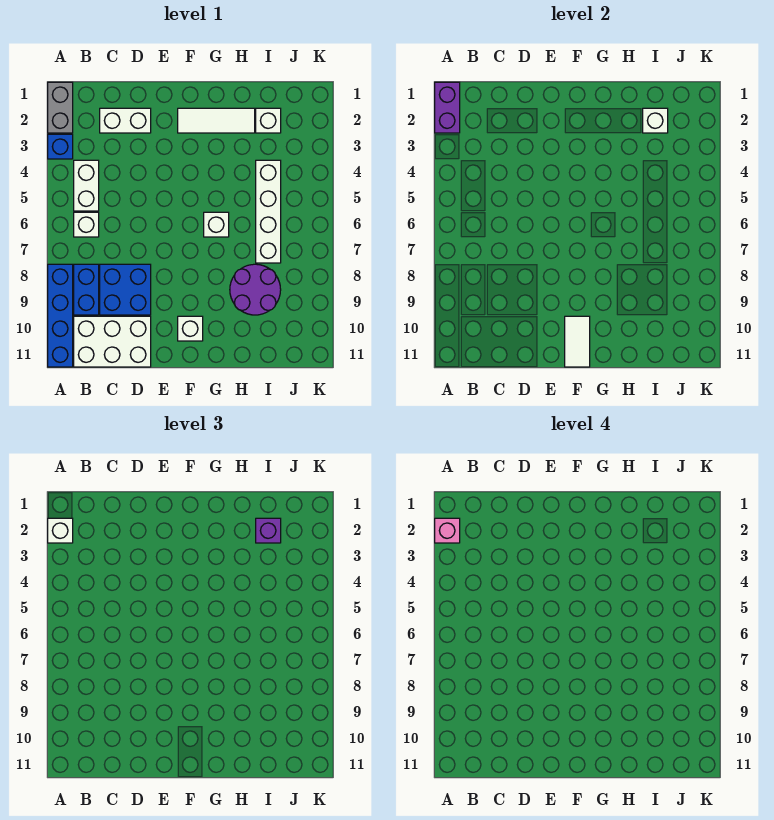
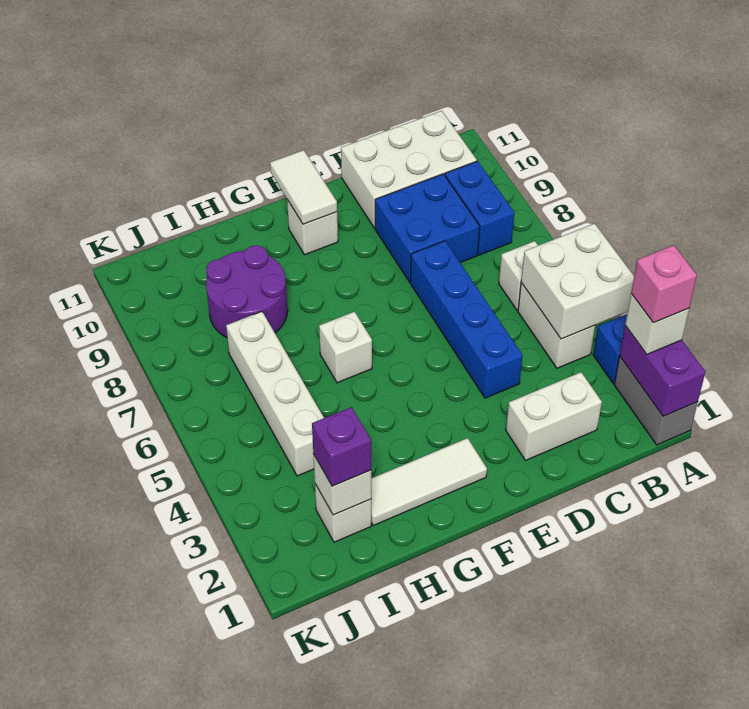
none -> white brick A4:B5 level 2
blue brick A8:A11 level 1 -> blue brick D4:D7 level 1

